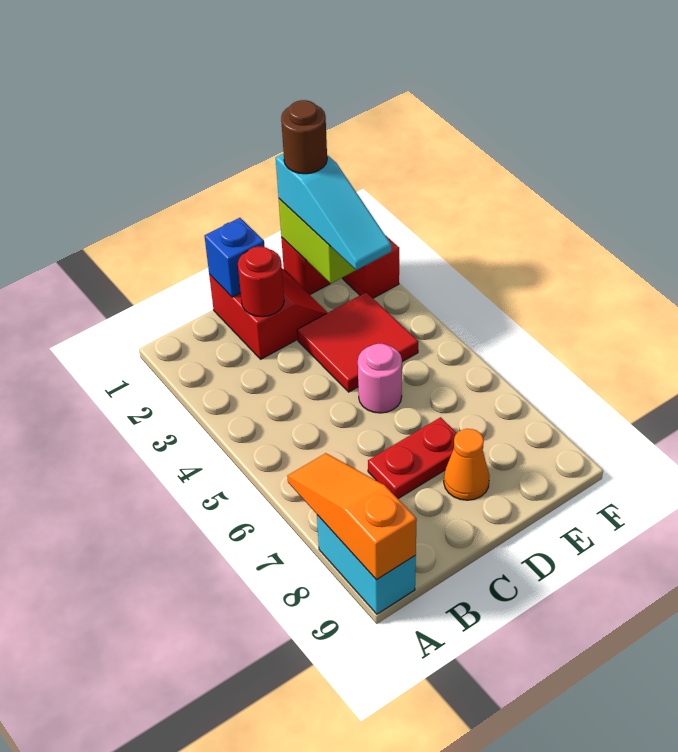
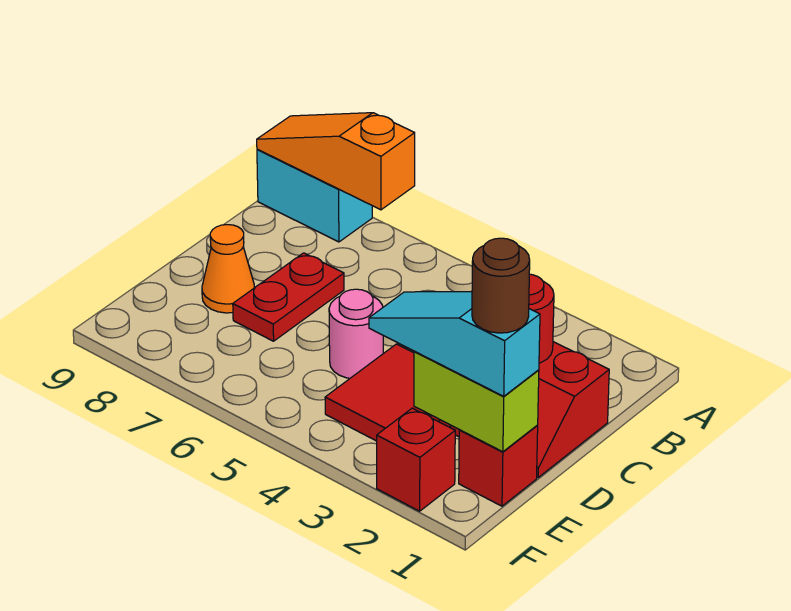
orange slope A7:A9 level 2 top 9 -> orange slope A7:A9 level 2 top 7
blue brick C1 level 2 -> none

